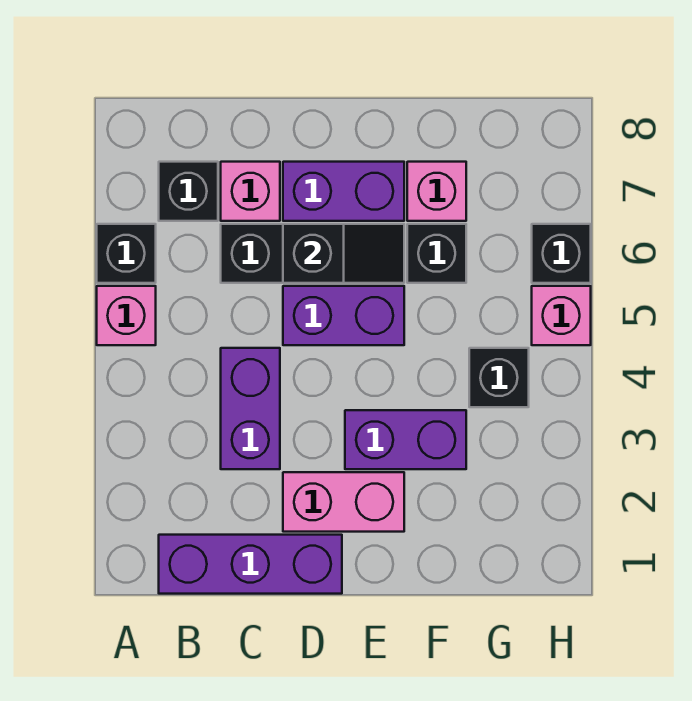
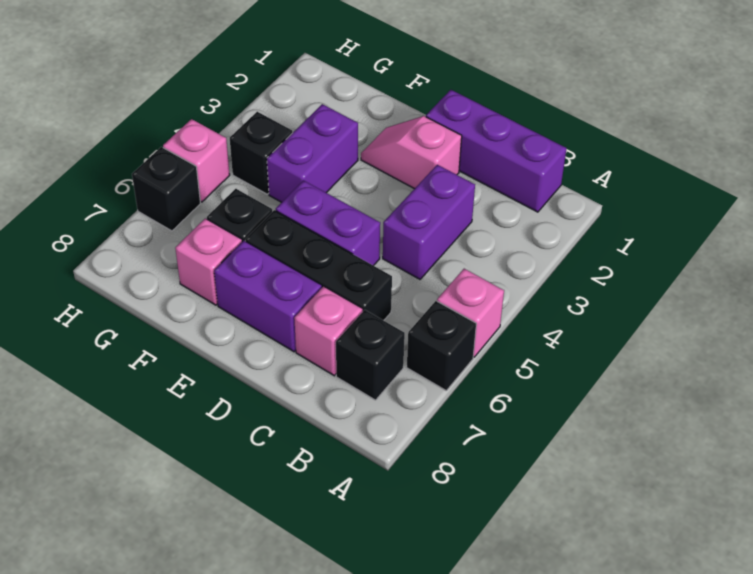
pink brick D2:E2 level 1 -> pink slope D2:E2 level 1 top D
black slope D6:E6 level 2 top D -> none
purple brick E3:F3 level 1 -> purple brick F3:F4 level 1

